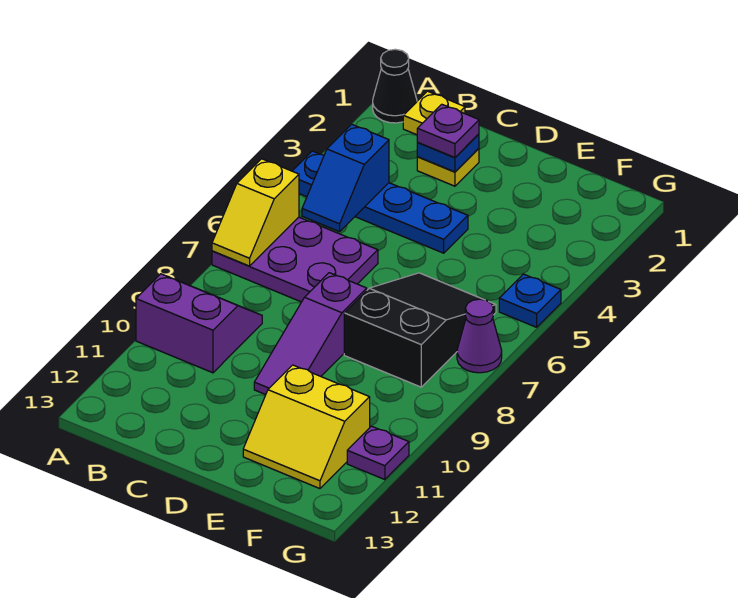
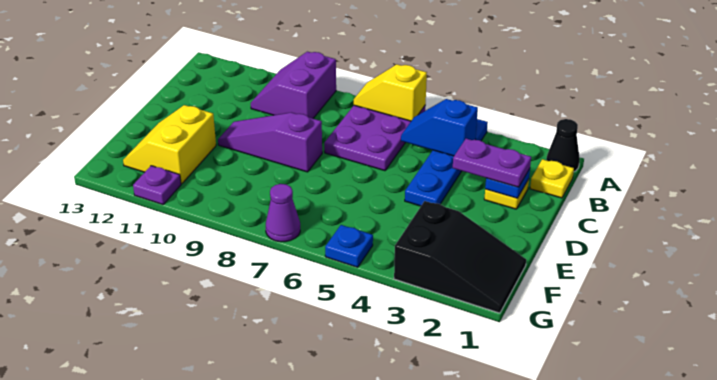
purple slope A9:B10 level 1 top 10 -> purple slope A9:B10 level 1 top 9
purple plate C2 level 3 -> purple plate C2:C3 level 3
black slope E6:F8 level 1 top 8 -> black slope F1:G3 level 1 top 3

